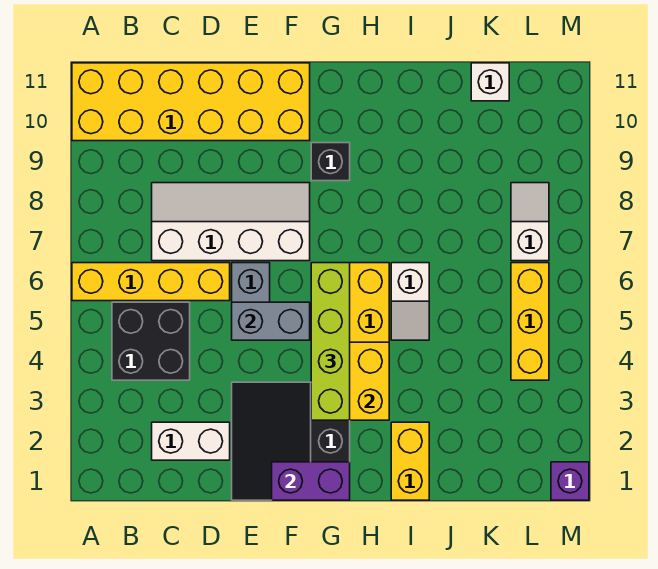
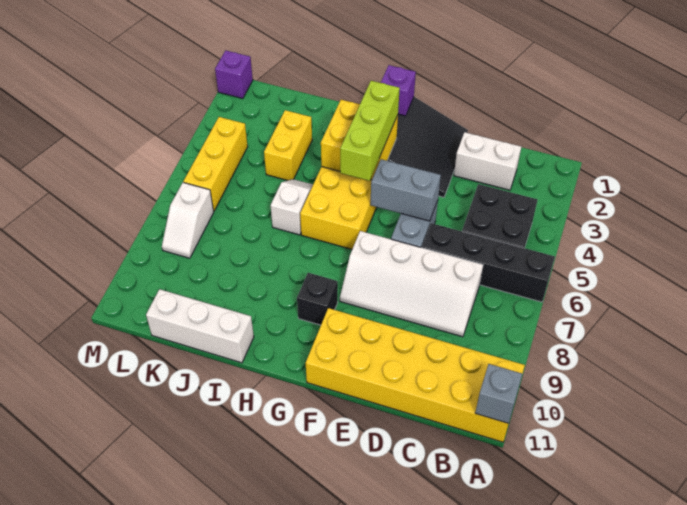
yellow brick A6:D6 level 1 -> black brick A6:D6 level 1
none -> grey brick A11 level 2
purple brick F1:G1 level 2 -> purple brick G1 level 2
lime brick G3:G6 level 3 -> lime brick G3:G5 level 3
yellow brick I1:I2 level 1 -> yellow brick J3:J4 level 1
white brick K11 level 1 -> white brick I11:K11 level 1

